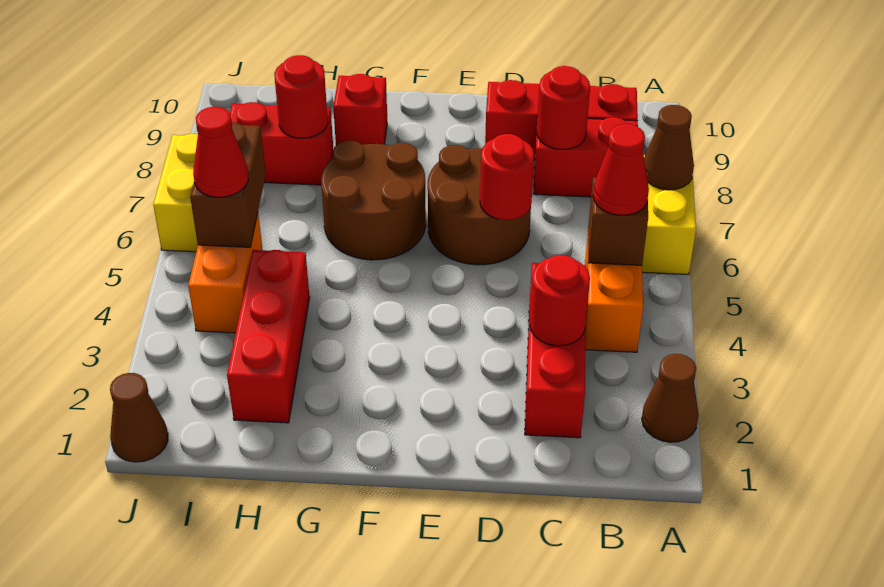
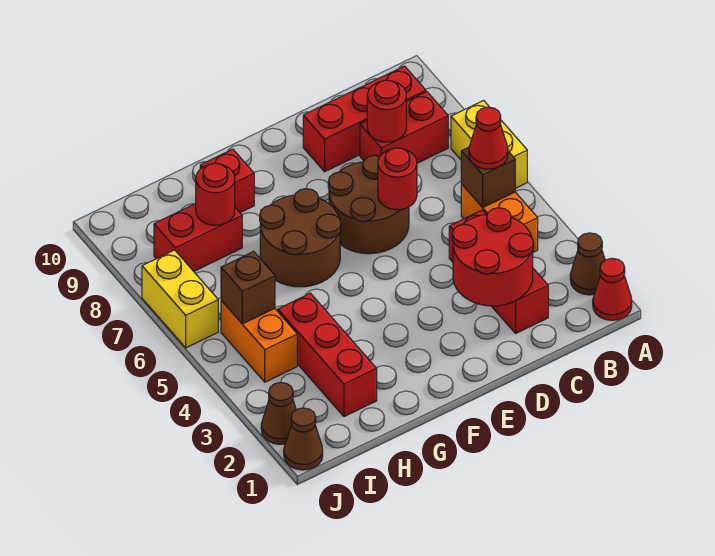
brown cone A7 level 2 -> brown cone J2 level 1
red round brick C3 level 2 -> red round brick C2:D3 level 2
brown brick I5:I6 level 2 -> brown brick I5 level 2
red cone I5 level 3 -> red cone A1 level 1

